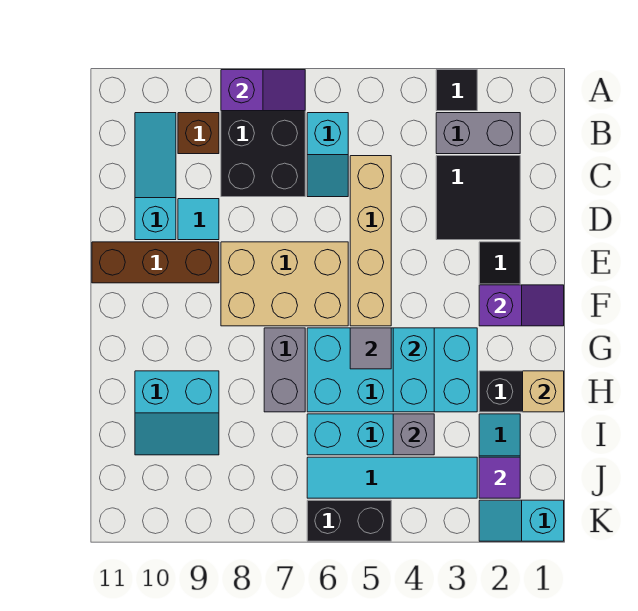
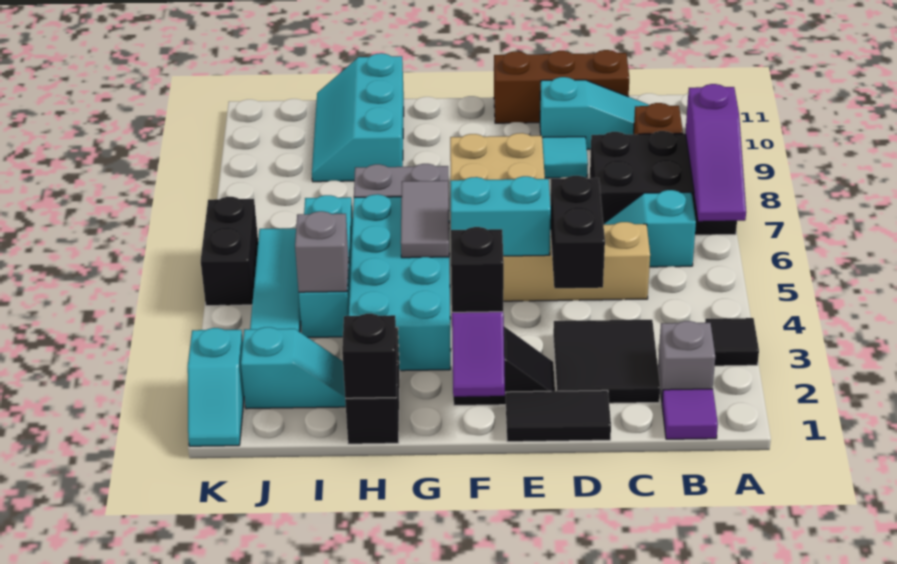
purple slope A7:A8 level 2 top 8 -> purple slope A6:A8 level 2 top 8
grey brick B2:B3 level 1 -> grey brick B2 level 1
none -> black tile D1:E1 level 1
none -> black brick D4:D5 level 2
brown brick E9:E11 level 1 -> brown brick C11:E11 level 1
none -> black brick F2 level 3
cyan brick G4:H4 level 2 -> cyan brick E5:F5 level 2
grey tile G5 level 2 -> grey tile G5:G6 level 2
tan brick H1 level 2 -> black brick H1 level 2
cyan slope H9:I10 level 1 top H -> cyan slope H9:I11 level 1 top H
purple tile J2 level 2 -> purple tile B1 level 1
cyan slope K1:K2 level 1 top 1 -> cyan slope K1:K2 level 1 top 2

